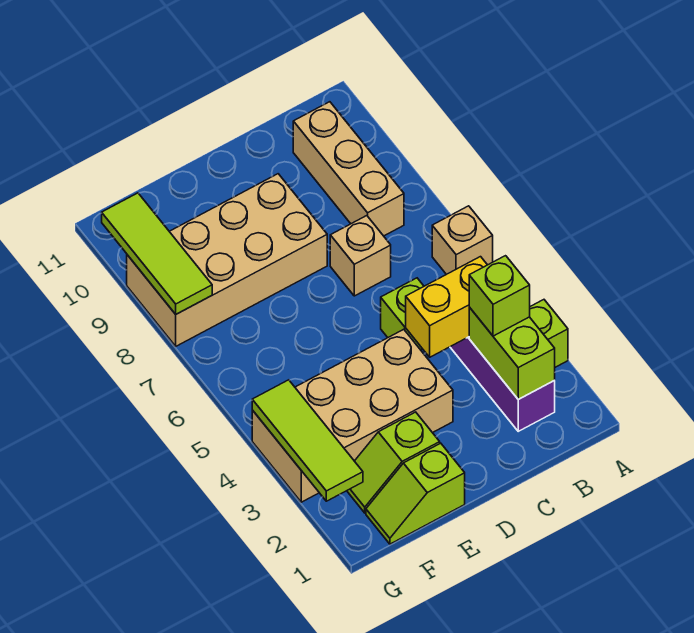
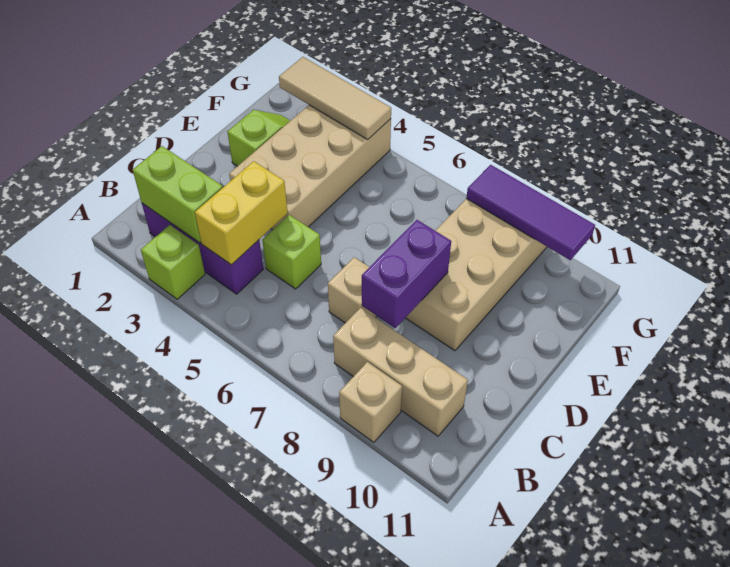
tan brick A6 level 1 -> tan brick A9 level 1
lime brick B3 level 3 -> none
none -> purple brick C8:D8 level 2
lime slope E1:F1 level 1 top E -> none
lime tile G2:G4 level 2 -> tan tile G2:G4 level 2
lime tile G8:G10 level 2 -> purple tile G8:G10 level 2

